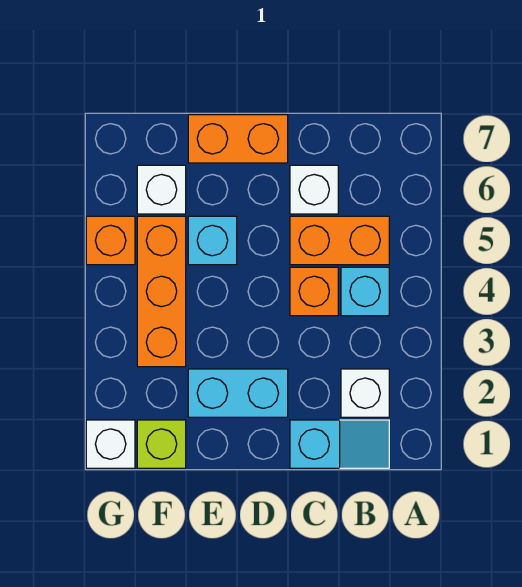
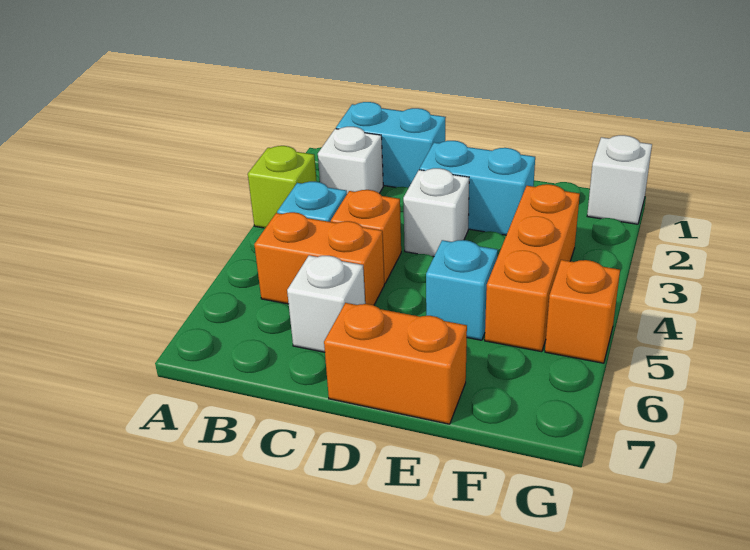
cyan slope B1:C1 level 1 top C -> cyan brick B1:C1 level 1
lime brick F1 level 1 -> lime brick A3 level 1
white brick F6 level 1 -> white brick D3 level 1

